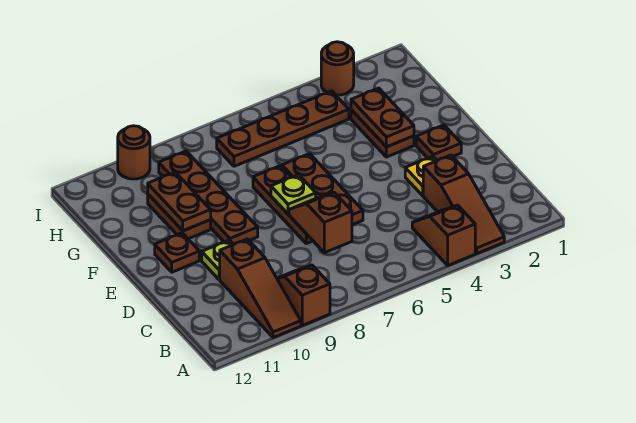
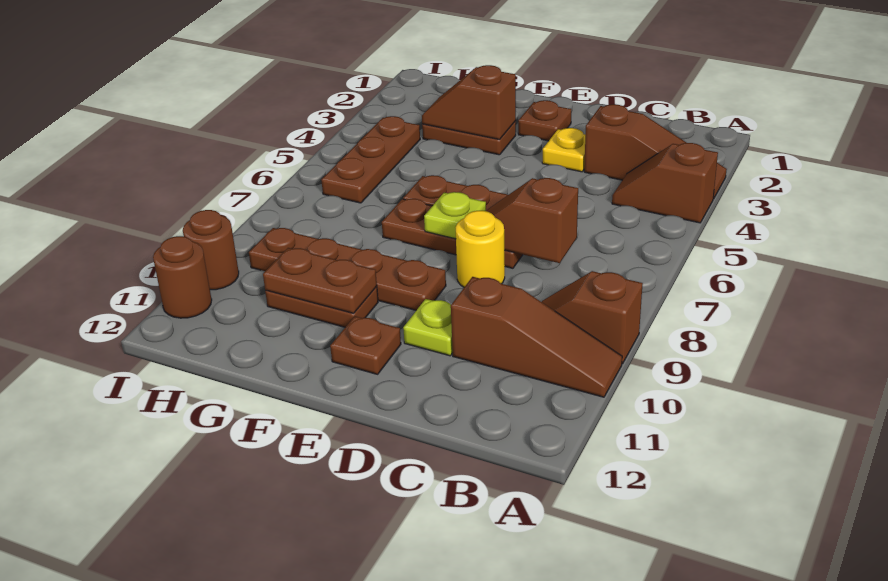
none -> yellow round brick D8 level 1
brown plate F3:G3 level 2 -> brown slope F3:G3 level 2 top F
brown plate H4:H7 level 1 -> brown plate H4:H6 level 1
brown round brick I3 level 1 -> brown round brick I11 level 1

